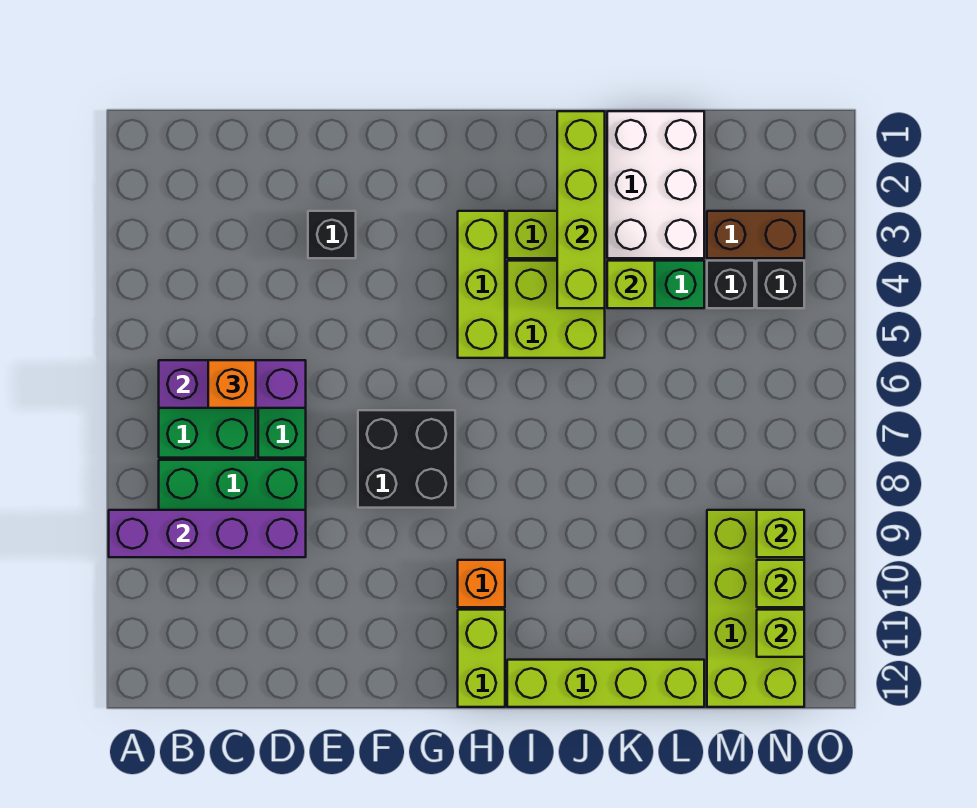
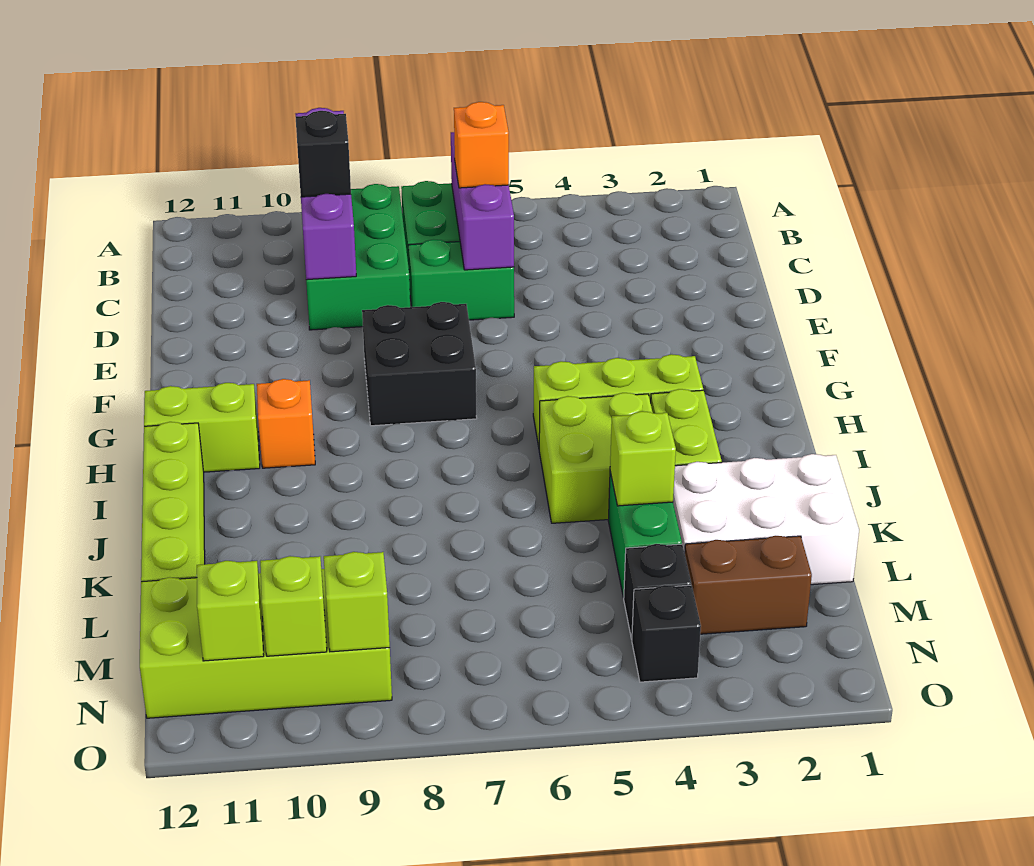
black brick E3 level 1 -> black brick C9 level 3
lime brick J1:J4 level 2 -> none
brown brick M3:N3 level 1 -> brown brick M2:M3 level 1

